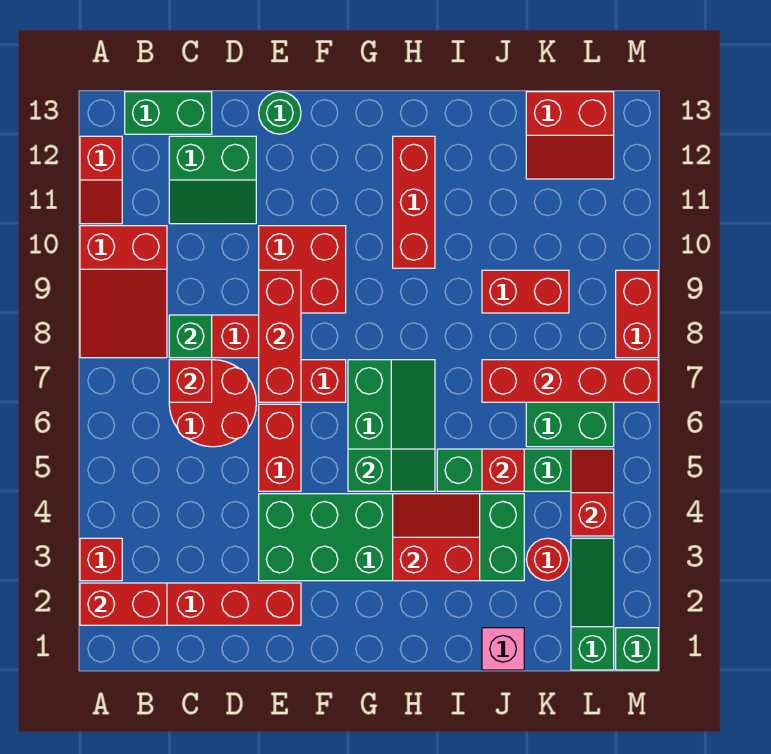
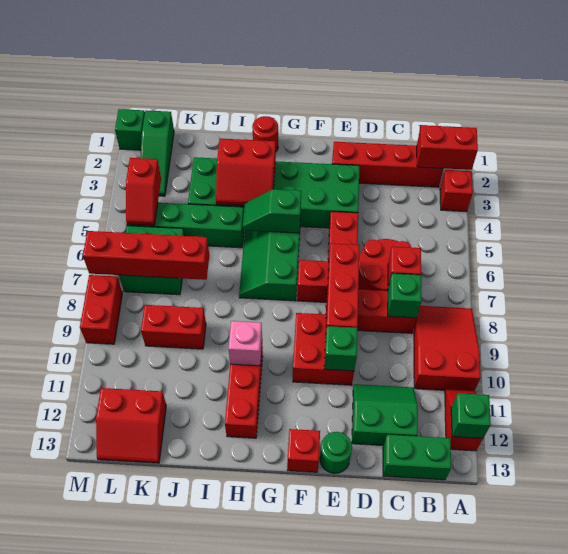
none -> green brick A12 level 2
none -> green brick E10 level 2
pink brick J1 level 1 -> pink brick H10 level 2
red brick J5 level 2 -> red brick F13 level 1
red round brick K3 level 1 -> red round brick H1 level 1
red slope K12:L13 level 1 top 13 -> red slope K12:L13 level 1 top 12

